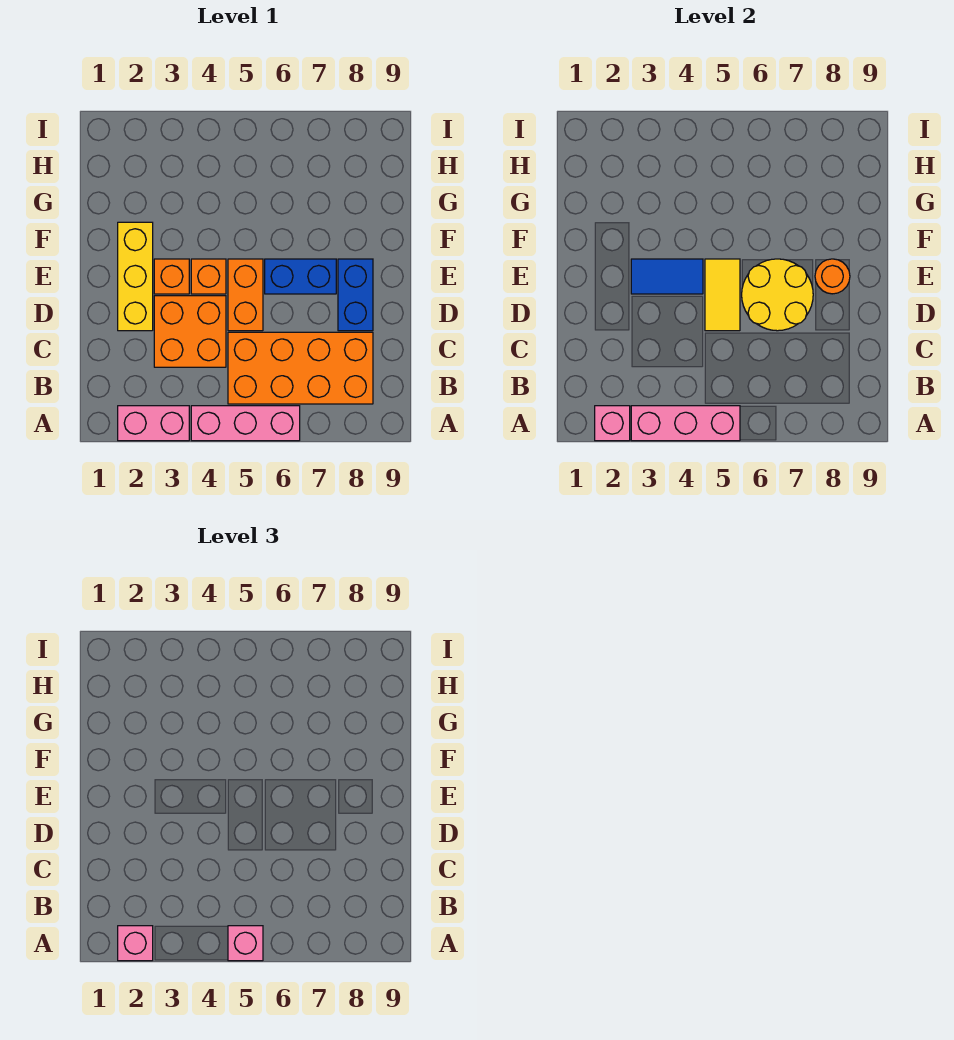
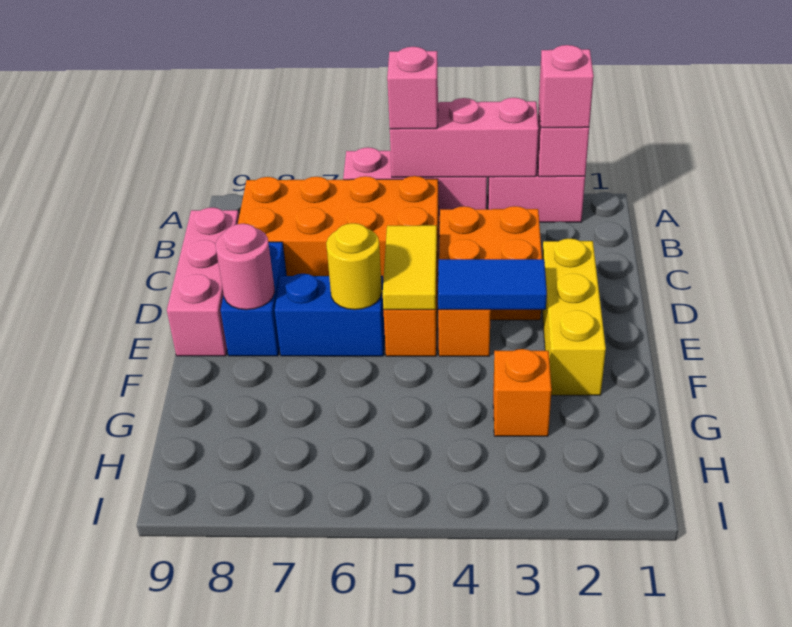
none -> pink brick C9:E9 level 1
yellow round brick D6:E7 level 2 -> yellow round brick E6 level 2
orange brick E3 level 1 -> orange brick G3 level 1
orange round brick E8 level 2 -> pink round brick E8 level 2

